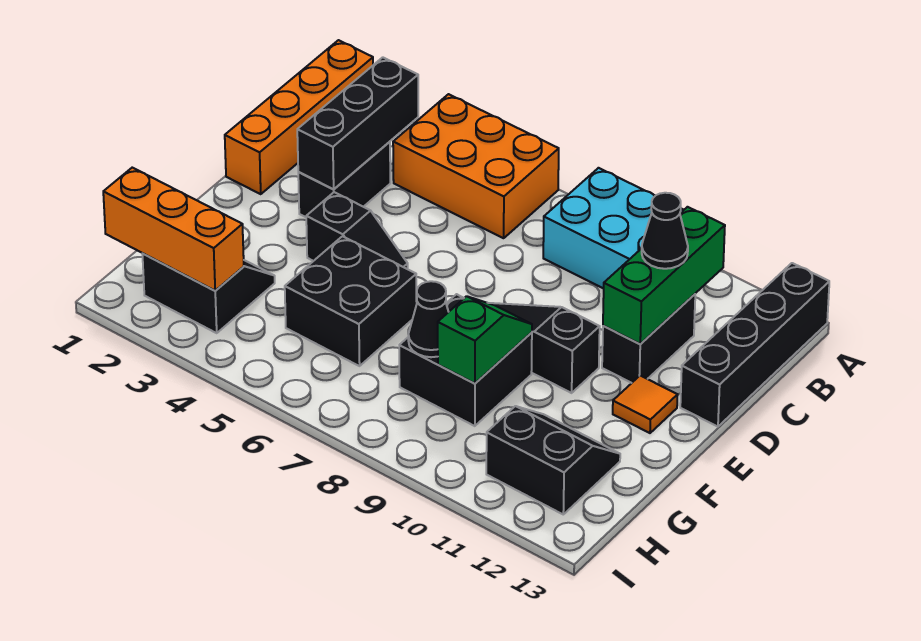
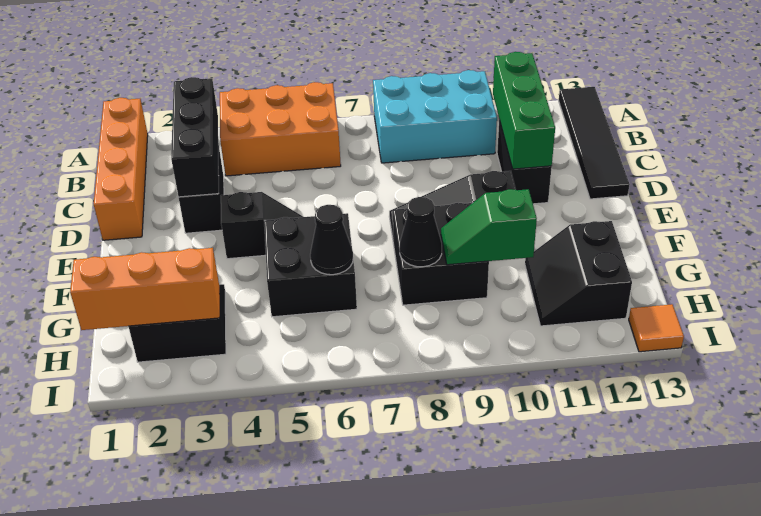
black brick A13:D13 level 1 -> black tile A13:D13 level 1
black cone C11 level 3 -> black cone G6 level 2
orange tile E12 level 1 -> orange tile I13 level 1
green slope F9:G9 level 2 top G -> green slope G9:G10 level 2 top 10
black slope G11:H12 level 1 top H -> black slope G11:H12 level 1 top 12

